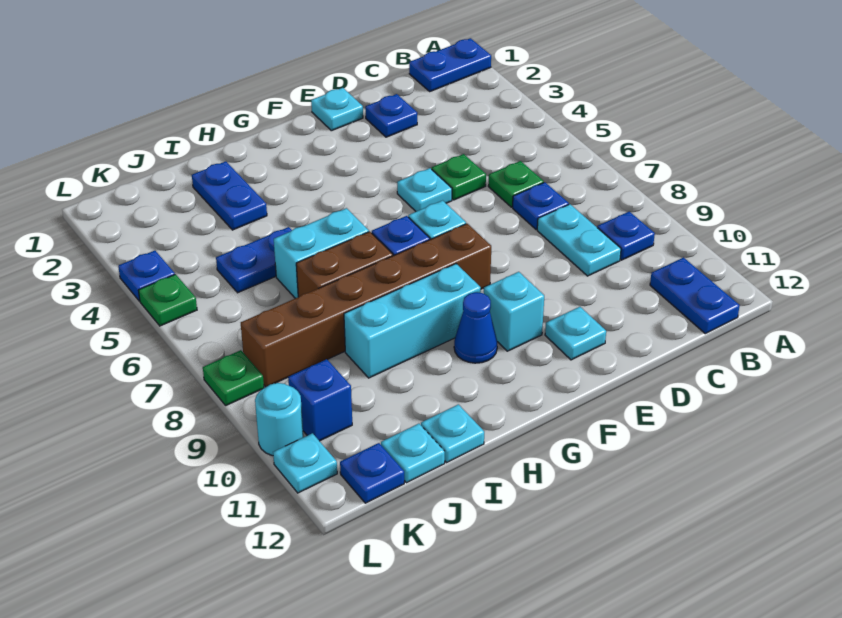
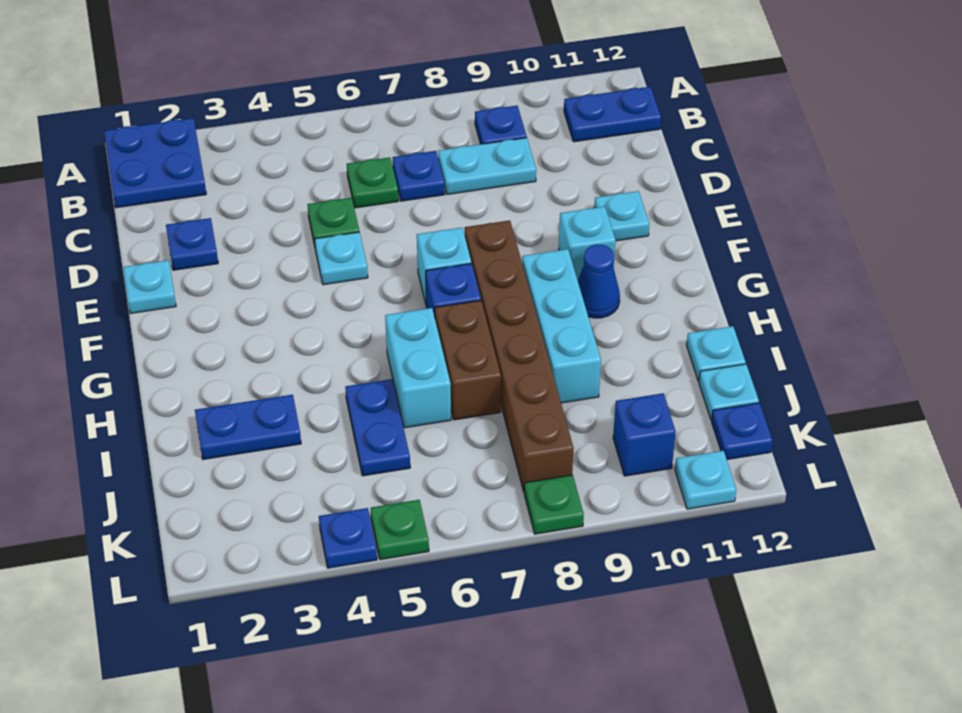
blue plate A1:B1 level 1 -> blue plate A1:B2 level 1
cyan round brick L10 level 1 -> none

